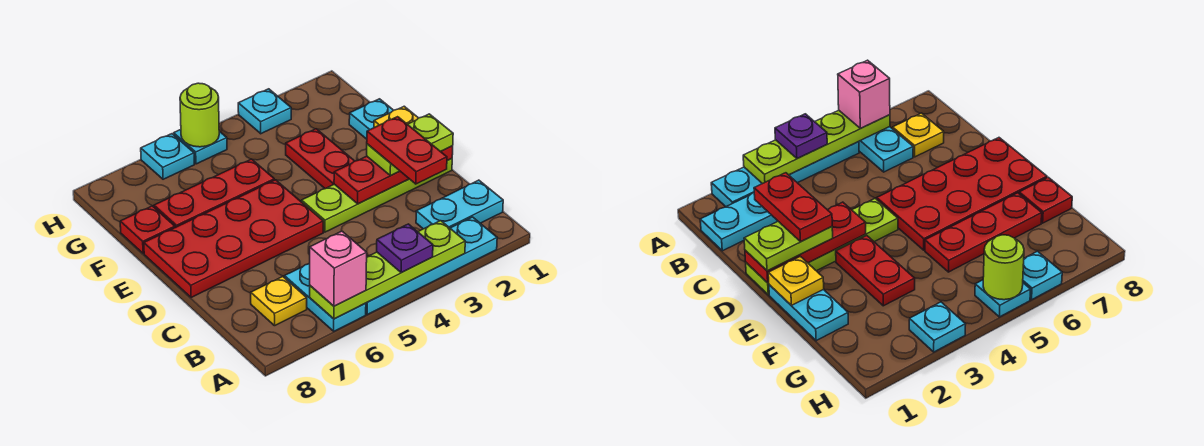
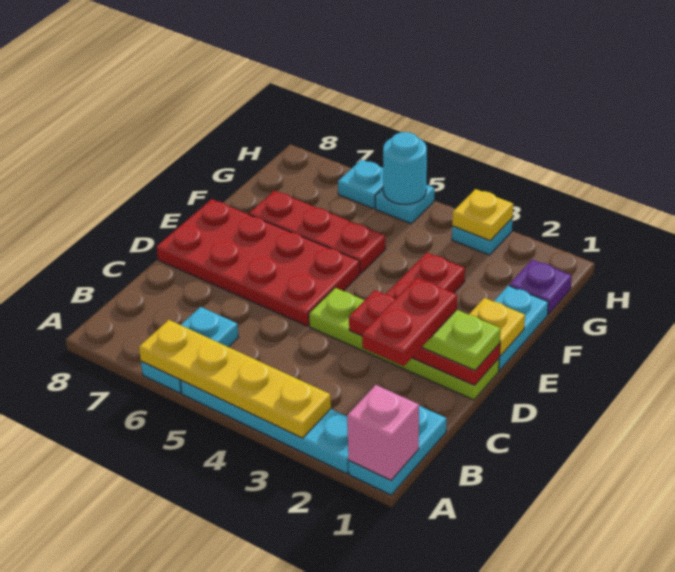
lime plate A3:A6 level 2 -> yellow plate A3:A6 level 2
purple plate A4 level 3 -> purple plate G1 level 1
pink brick A6 level 3 -> pink brick A1 level 2
cyan plate B1:B2 level 1 -> cyan plate A1:B1 level 1
yellow plate B7 level 1 -> yellow plate H3 level 2
red plate F8 level 1 -> none
lime round brick H5 level 2 -> cyan round brick H5 level 2

